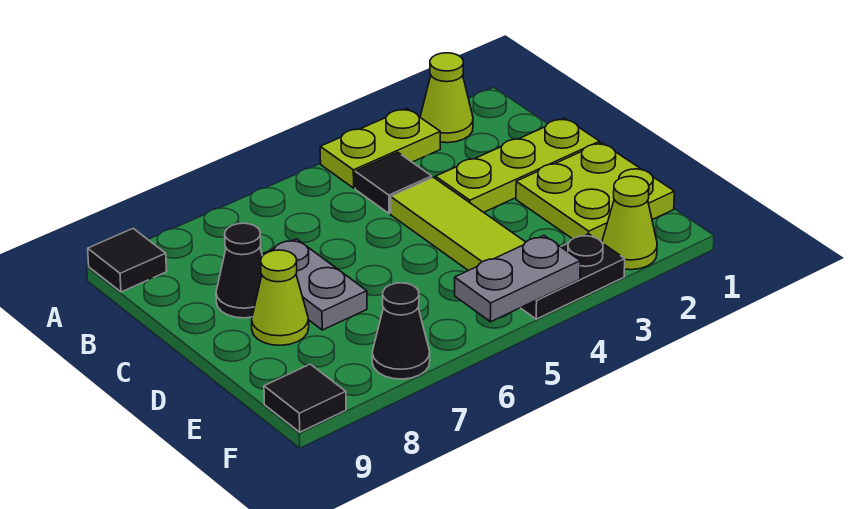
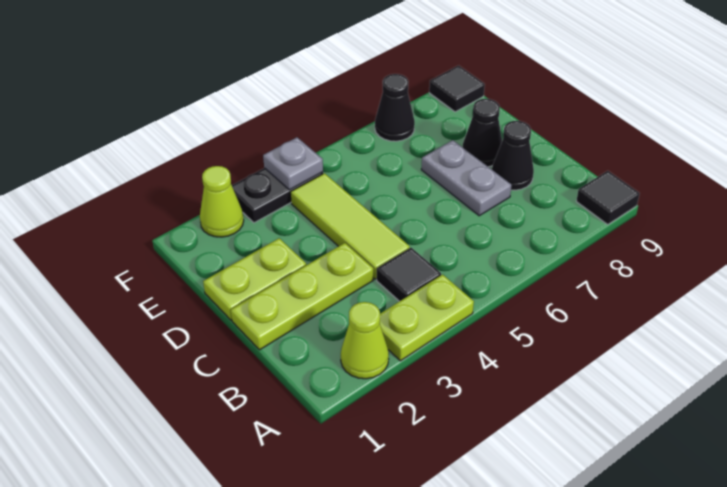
lime plate D1:E2 level 1 -> lime plate D1:D2 level 1
lime cone D8 level 1 -> black cone D8 level 1
grey plate F4:F5 level 2 -> grey plate F4 level 2

